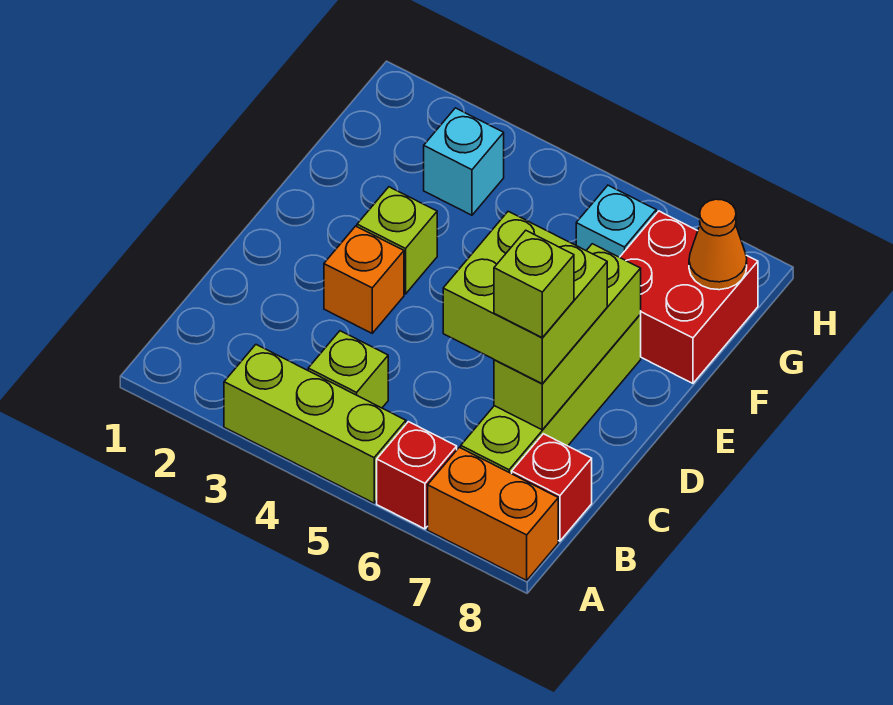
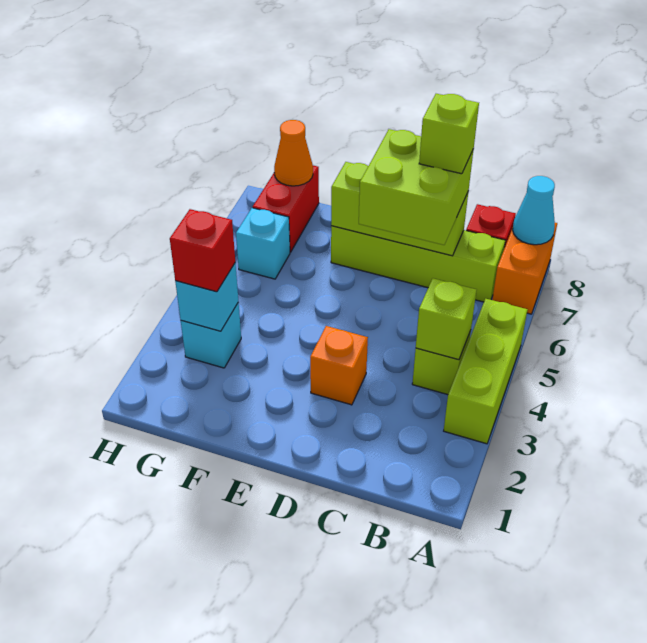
red brick A6 level 1 -> red brick G3 level 3
none -> cyan cone A8 level 2
lime brick E3 level 1 -> lime brick B4 level 2
red brick F7:G8 level 1 -> red brick G7:G8 level 1
none -> cyan brick G3 level 2

